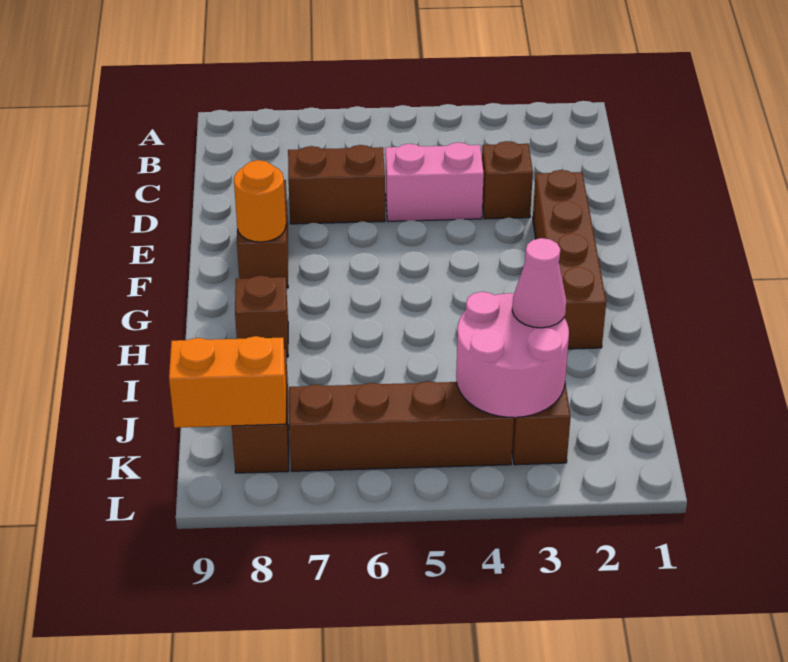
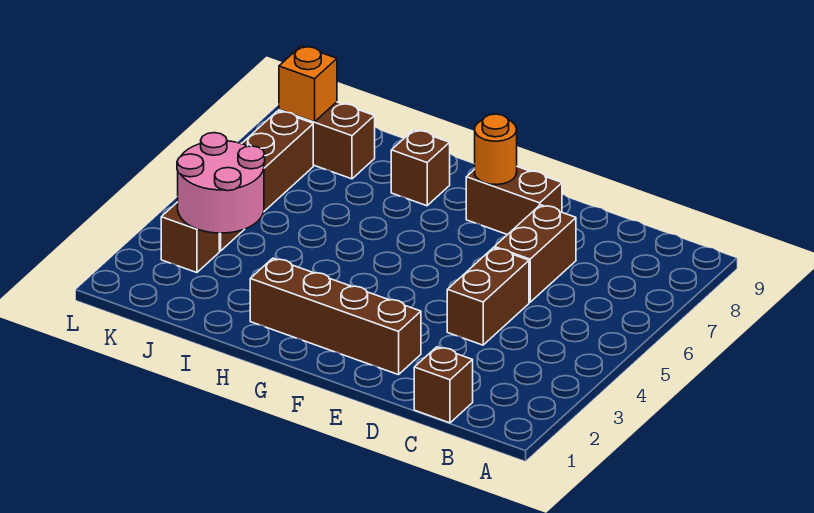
brown brick D3 level 1 -> brown brick C1 level 1
pink brick D4:D5 level 1 -> brown brick D4:D5 level 1
pink cone J3 level 3 -> none
orange brick K8:K9 level 2 -> orange brick K8 level 2

